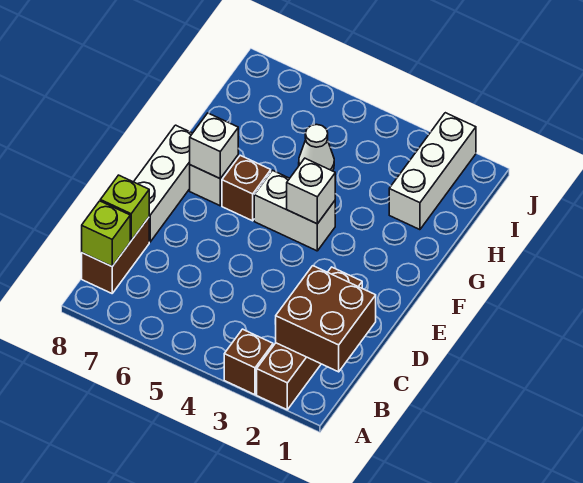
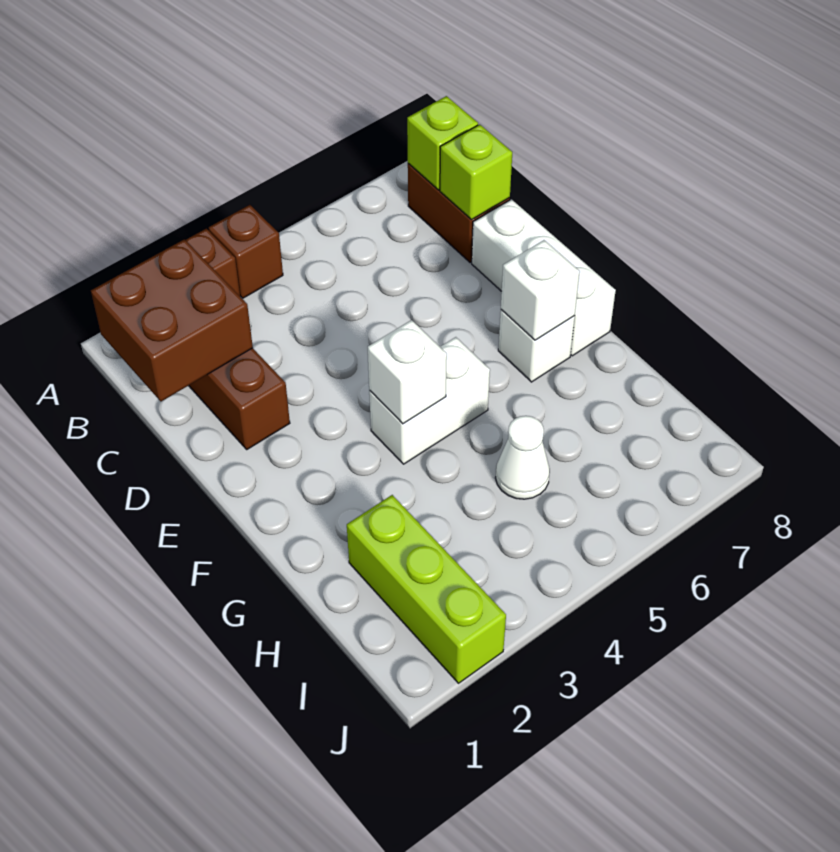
brown brick F6 level 1 -> brown brick A4 level 1
white brick H2:J2 level 1 -> lime brick H2:J2 level 1

